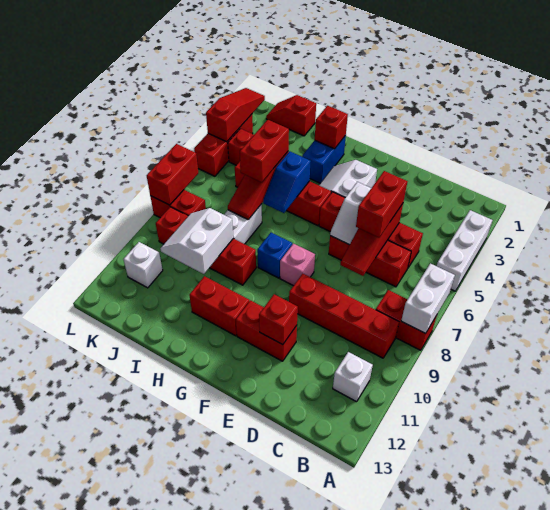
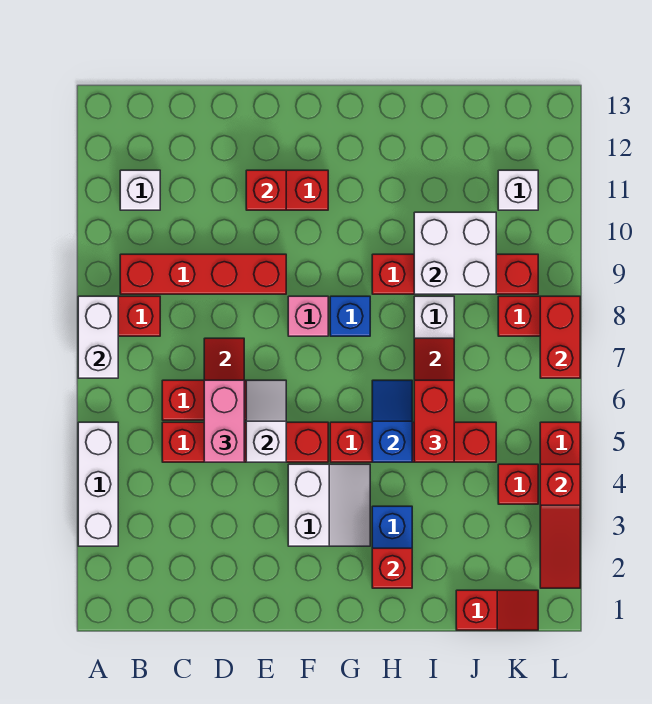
red brick D5:D6 level 3 -> pink brick D5:D6 level 3
red brick G11:H11 level 1 -> none
white slope I9:J10 level 2 top I -> white brick I9:J10 level 2

